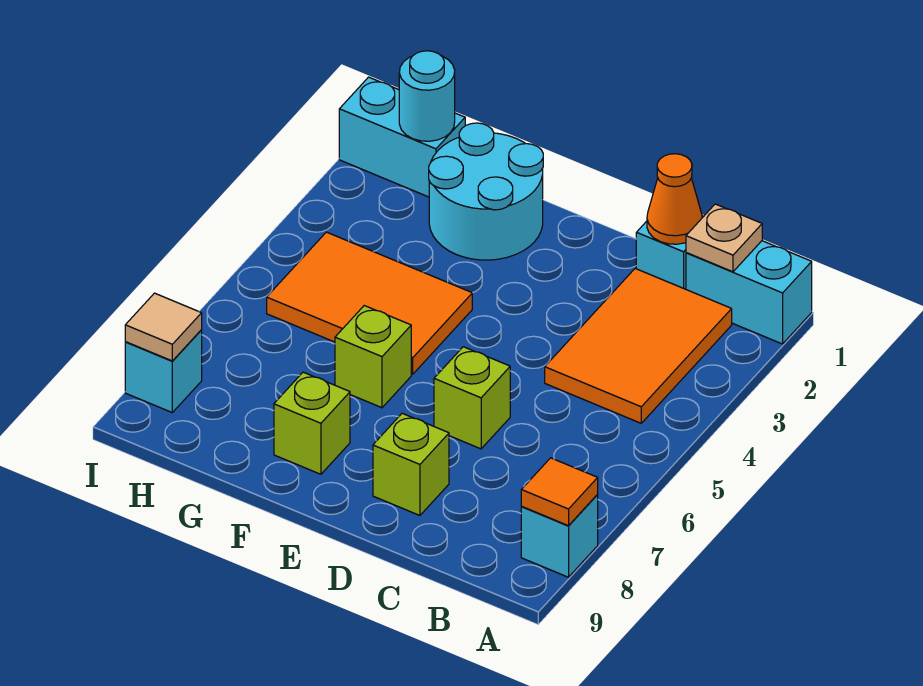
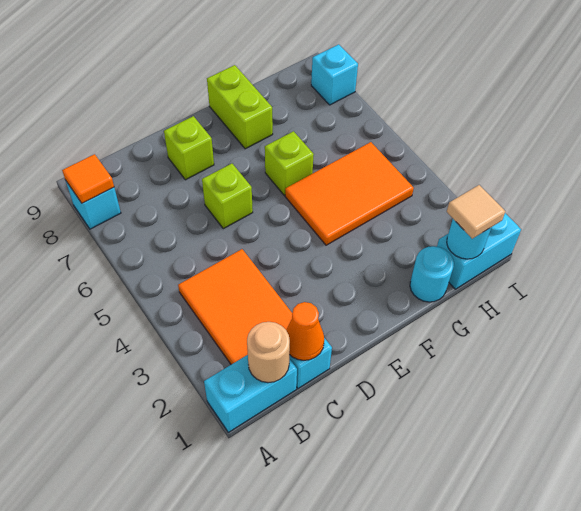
tan plate B1 level 2 -> tan round brick B1 level 2
cyan round brick F1:G2 level 1 -> cyan round brick G1 level 1
lime brick F8 level 1 -> lime brick F8:F9 level 1
tan tile I8 level 2 -> tan tile H1 level 3

